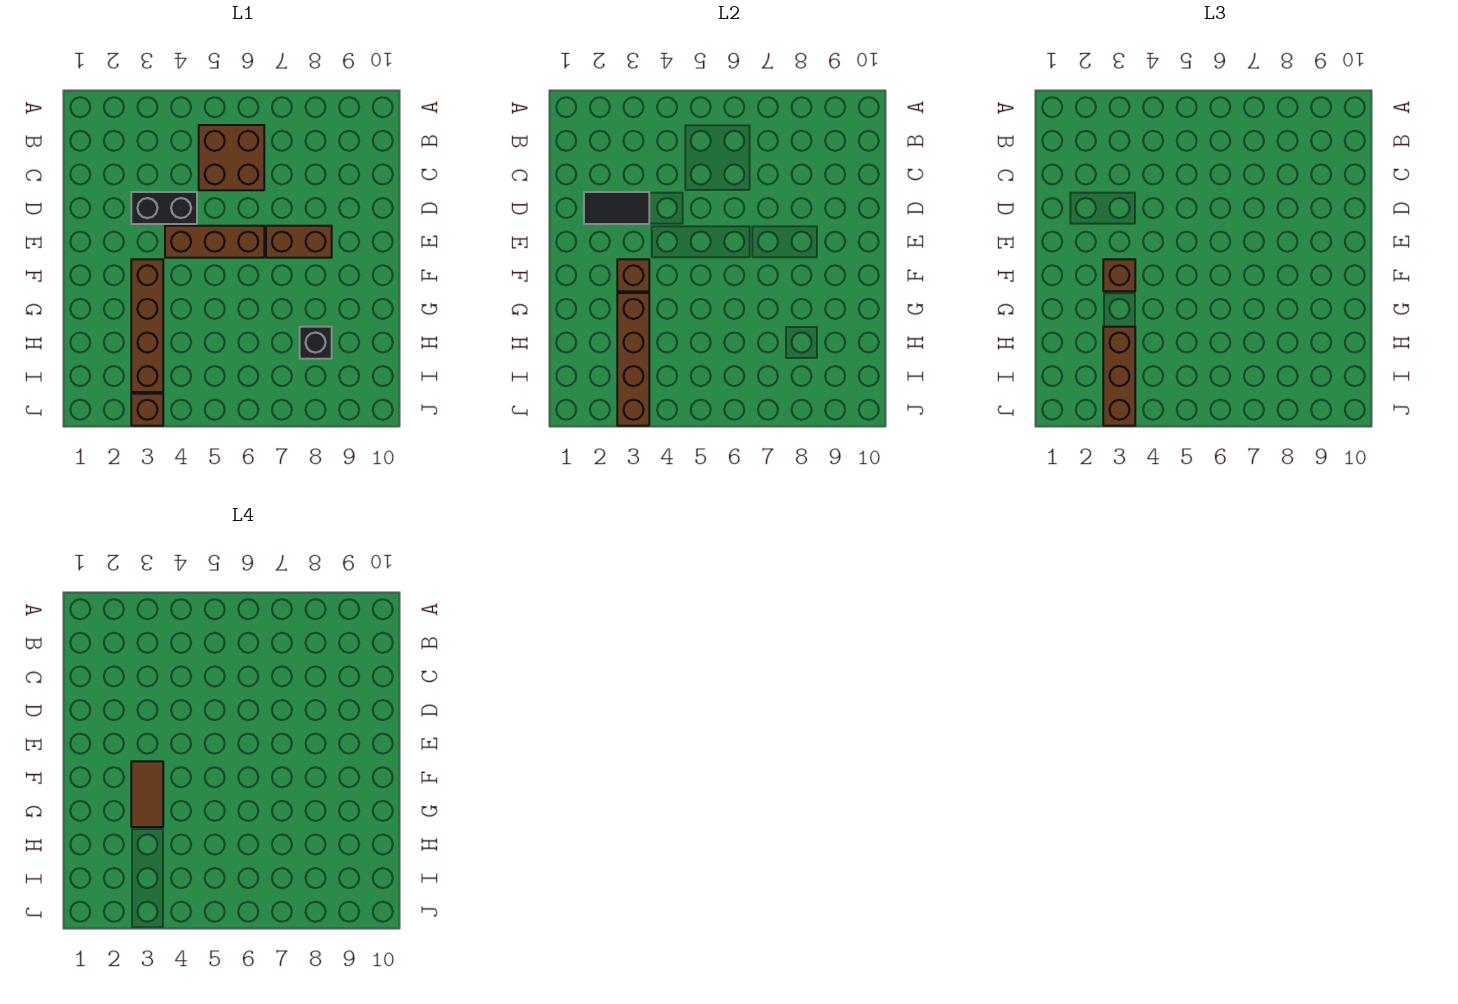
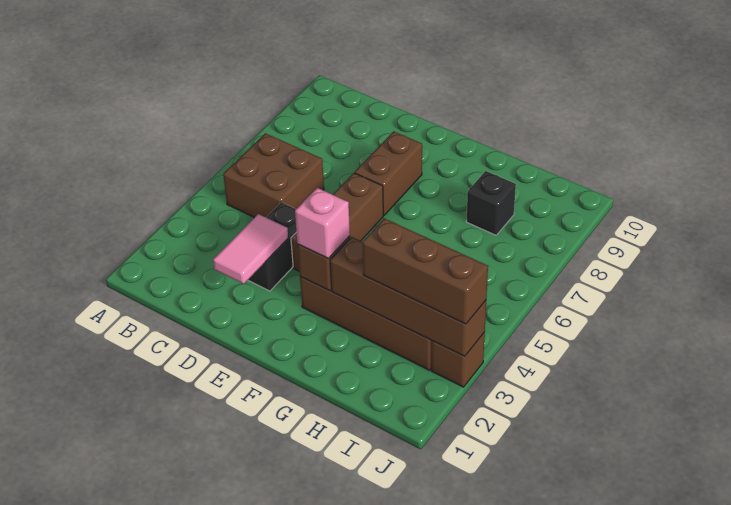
black tile D2:D3 level 2 -> pink tile D2:D3 level 2
brown brick F3 level 3 -> pink brick F3 level 3
brown tile F3:G3 level 4 -> none

